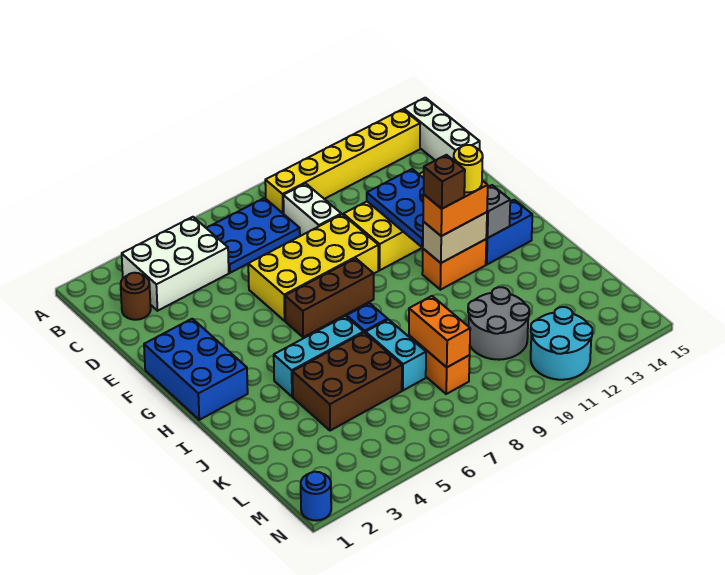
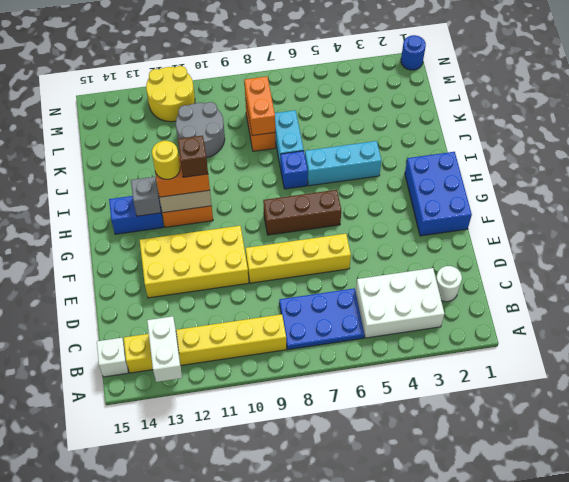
white brick B15:D15 level 1 -> white brick B15 level 1
brown round brick C2 level 1 -> white round brick C2 level 1
white brick C9:D9 level 1 -> white brick A13:B13 level 2
yellow brick E6:F9 level 1 -> yellow brick E6:E9 level 1
blue plate E11:G12 level 2 -> none
brown brick J4:K6 level 1 -> none
cyan round brick M11:N12 level 1 -> yellow round brick M11:N12 level 1

